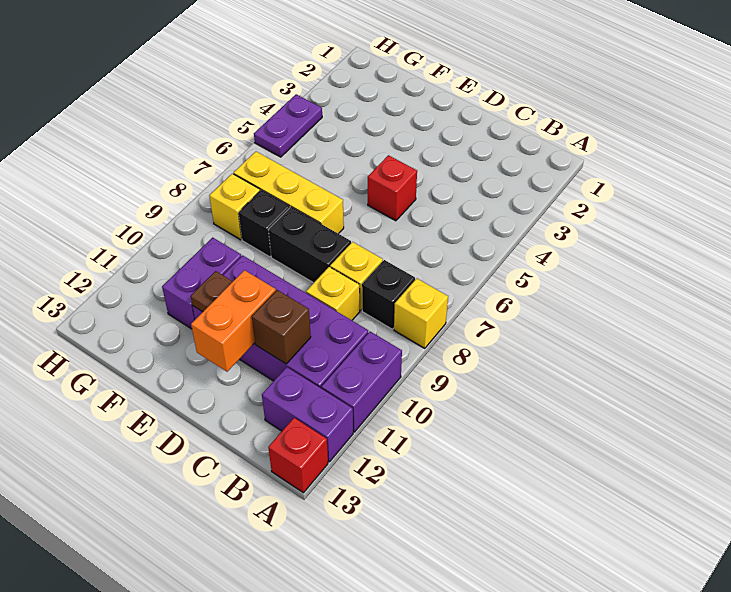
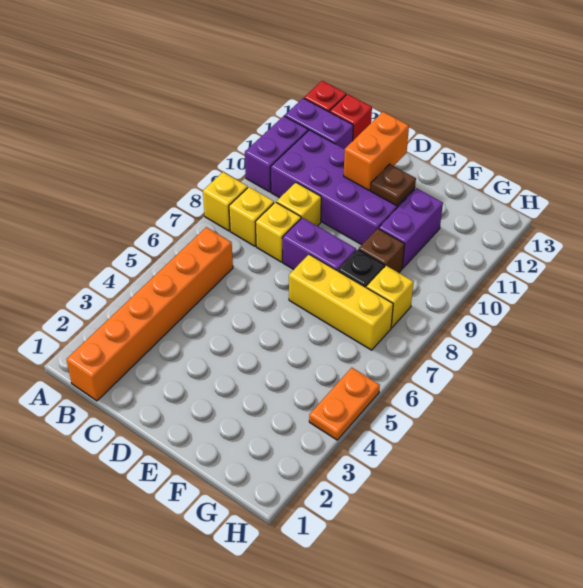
none -> orange brick B1:B6 level 1
black brick B8 level 1 -> yellow brick B8 level 1
brown brick C11 level 2 -> brown brick F9 level 1
red brick D5 level 1 -> red brick B13 level 1
black brick D8:E8 level 1 -> purple brick D8:E8 level 1
purple plate H4:H5 level 1 -> orange plate H4:H5 level 1

